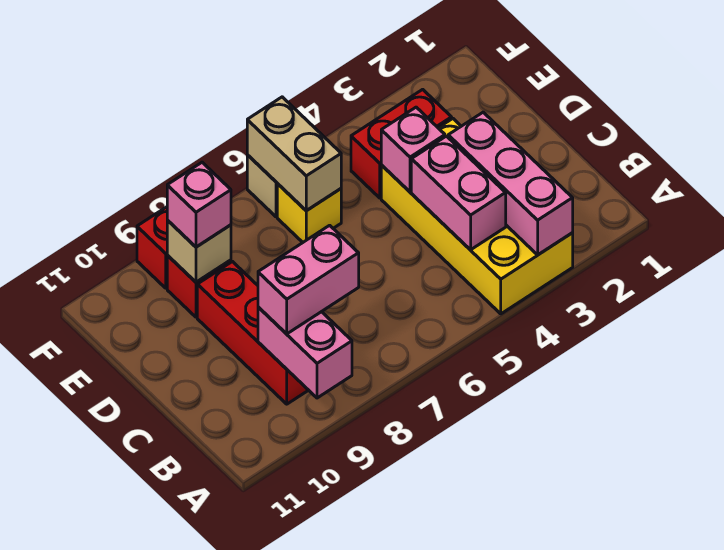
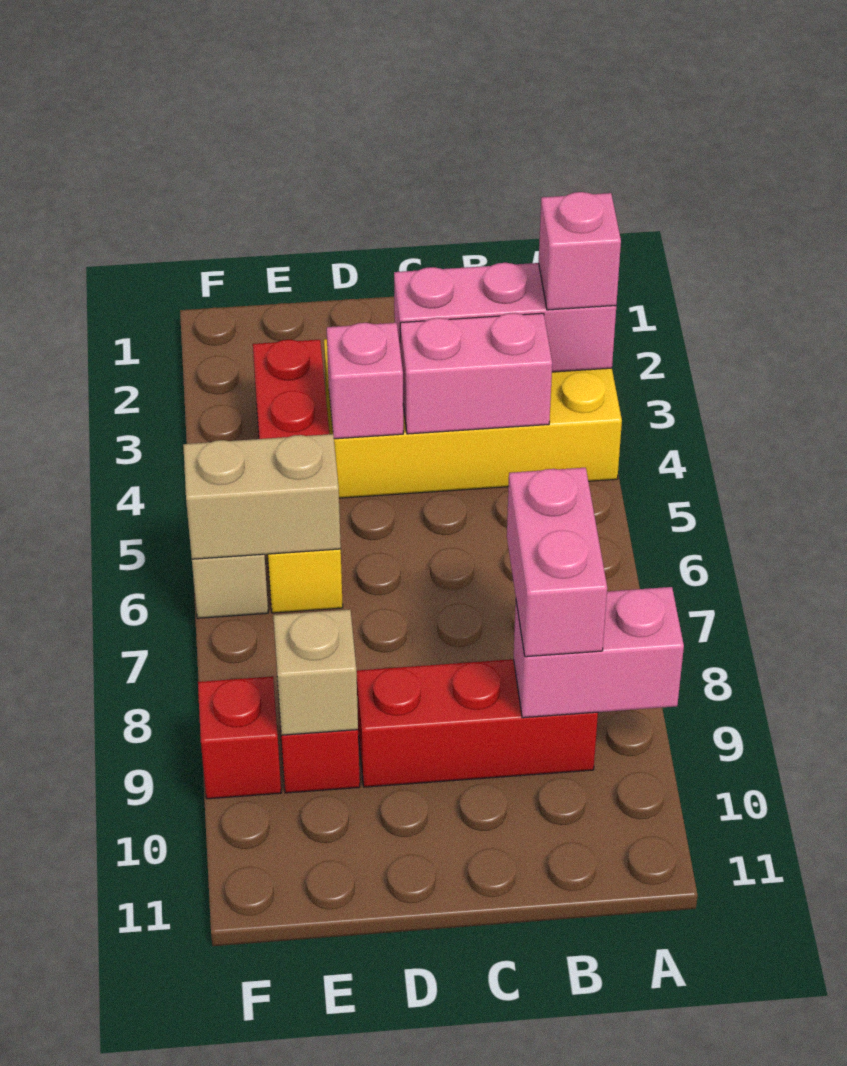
pink brick E9 level 3 -> pink brick A3 level 3

